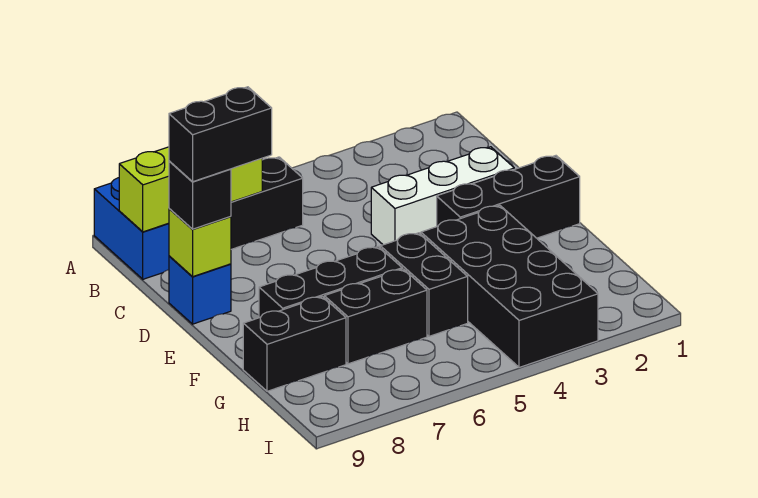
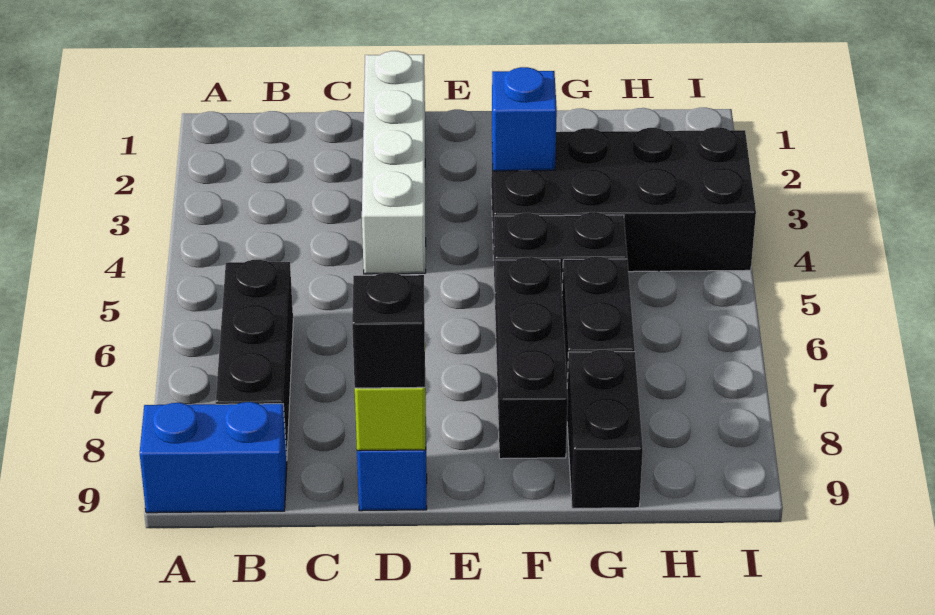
lime brick B7:B9 level 2 -> none
white brick D2:D4 level 1 -> white brick D1:D4 level 1
black brick D8:D9 level 4 -> none
black brick E1:E3 level 1 -> none
none -> blue brick F3 level 2

